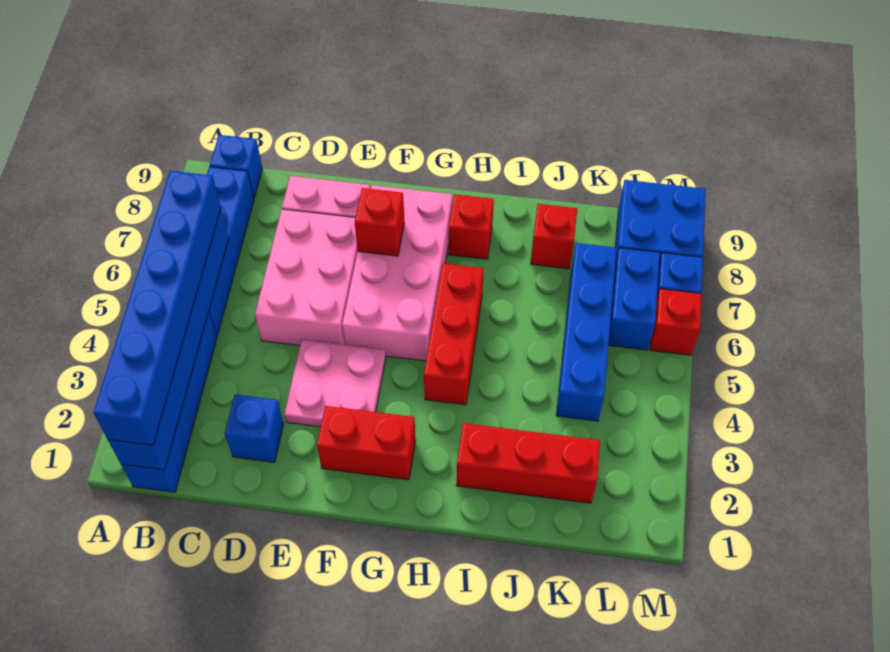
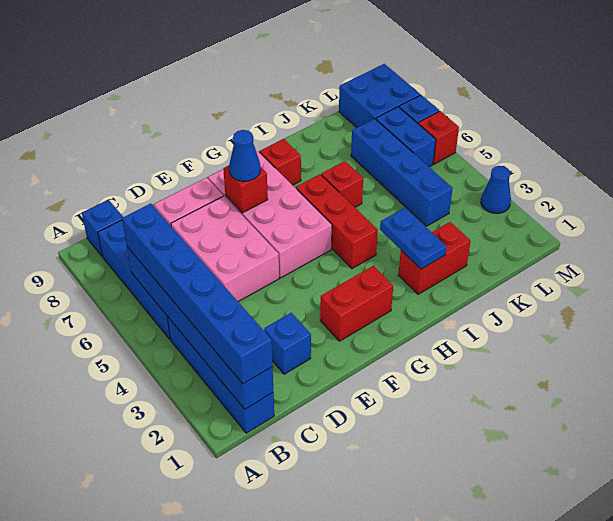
pink plate E3:F4 level 1 -> none
none -> blue cone F7 level 3
red brick I2:K2 level 1 -> red brick I2:J2 level 1
none -> blue plate I2:I3 level 2
red brick J8 level 1 -> red brick I6 level 1
none -> blue cone M3 level 1

